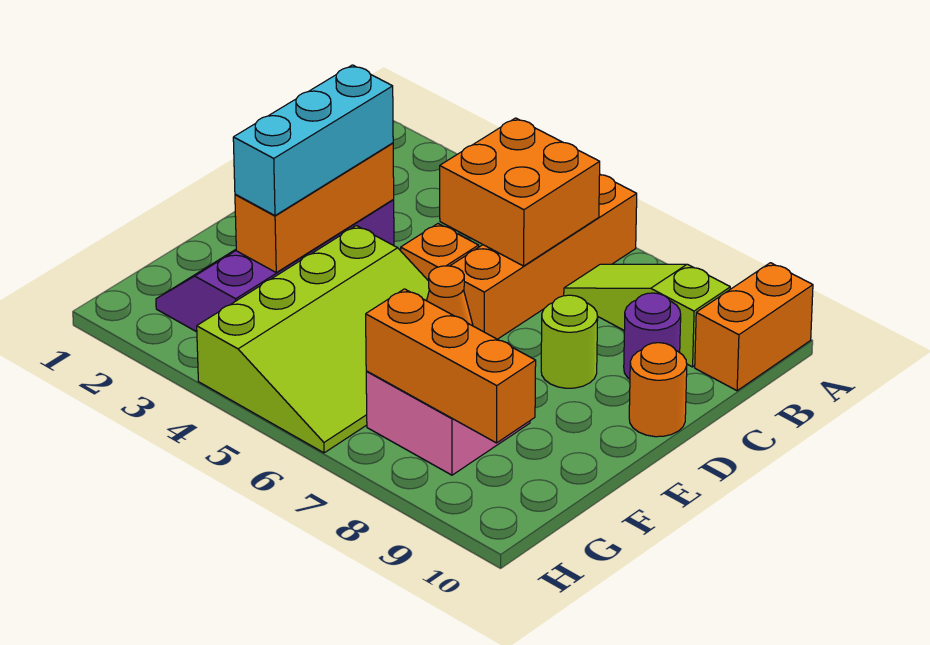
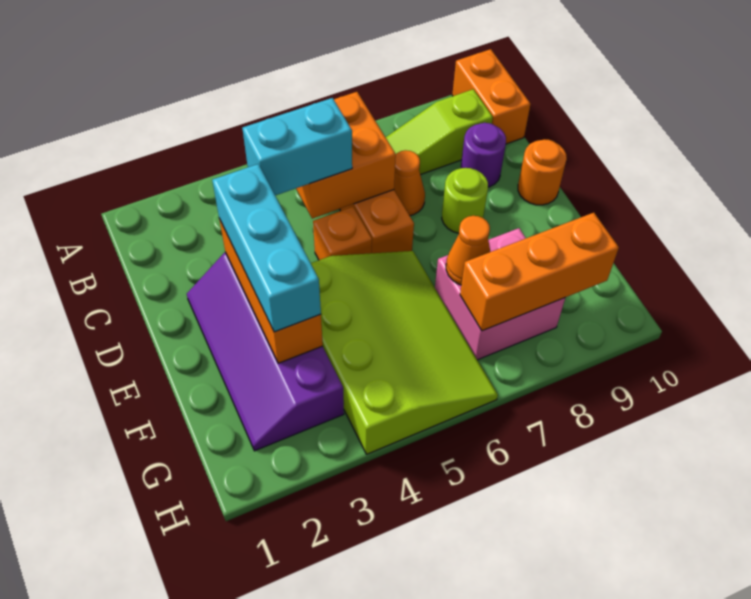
none -> cyan brick C4:C5 level 3
none -> orange cone C7 level 1

